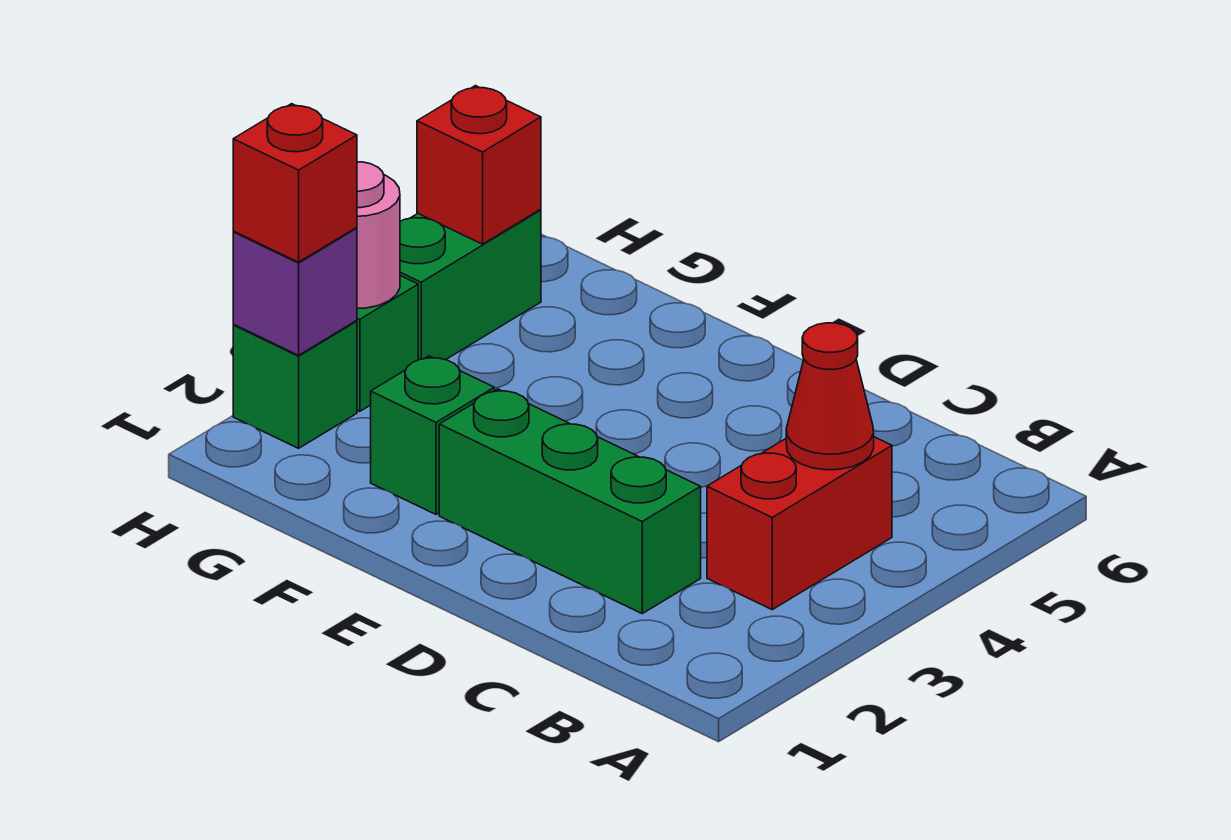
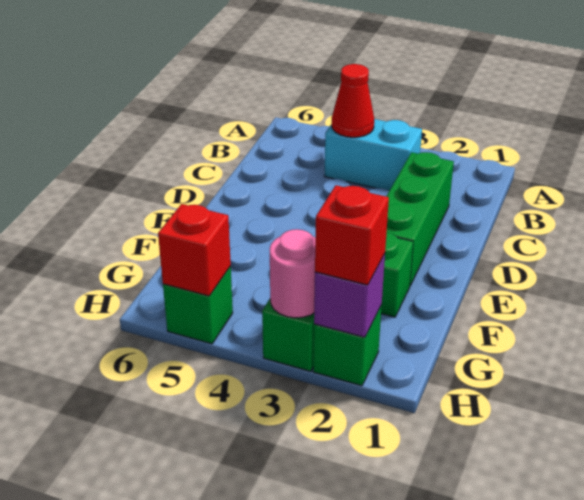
red brick B3:B4 level 1 -> cyan brick B3:B4 level 1
green brick H4:H5 level 1 -> green brick H5 level 1

